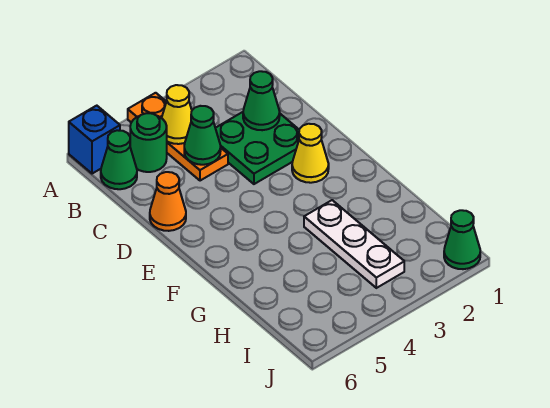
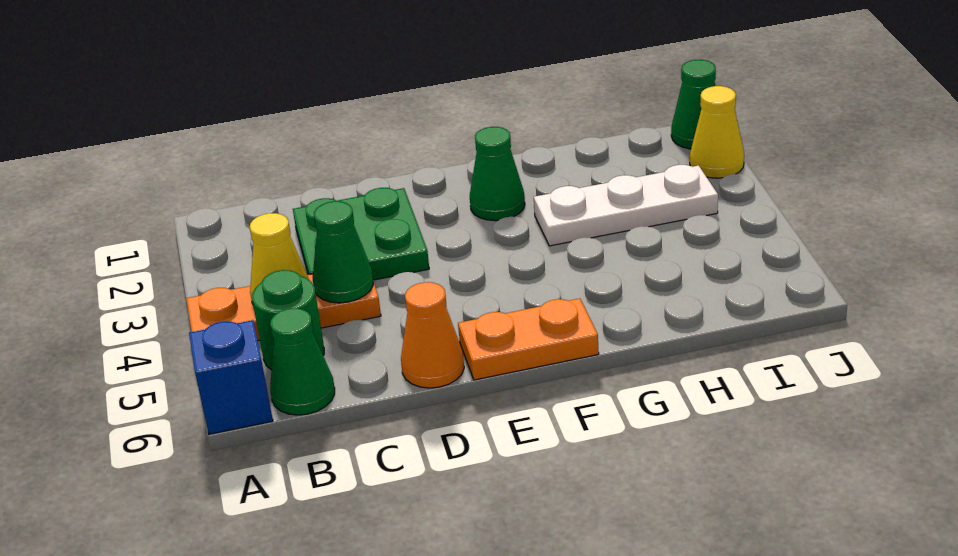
green cone C2 level 2 -> green cone F2 level 1
yellow cone E2 level 1 -> yellow cone J2 level 1
none -> orange plate E6:F6 level 1

